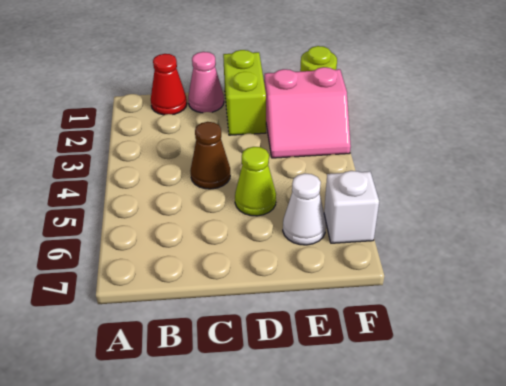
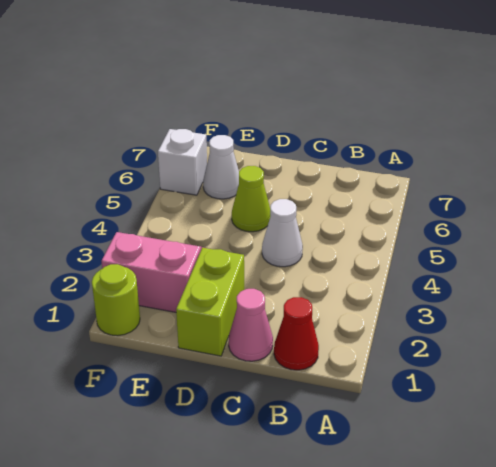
brown cone C4 level 1 -> white cone C4 level 1

